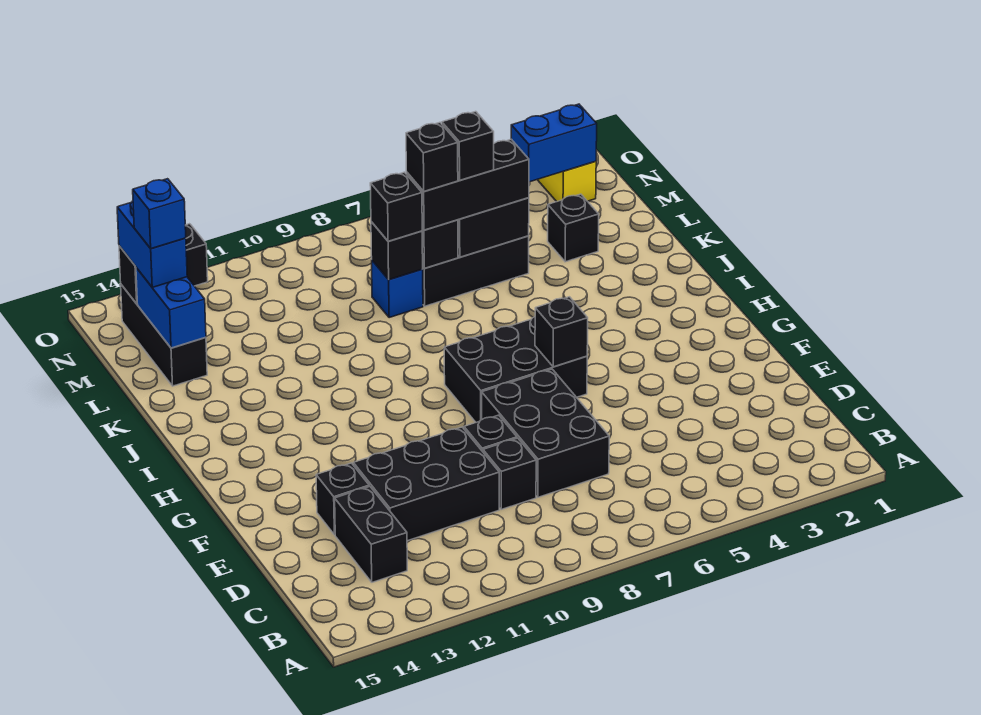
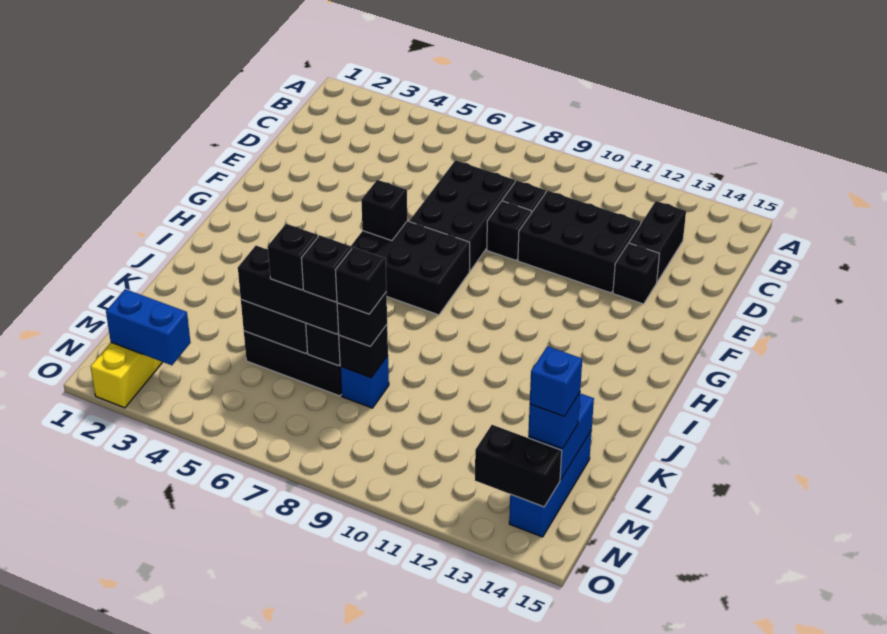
black brick L3 level 1 -> black brick L8 level 4
black brick L14:N14 level 1 -> blue brick L14:N14 level 1
blue brick M14:N14 level 3 -> blue brick M14 level 3

